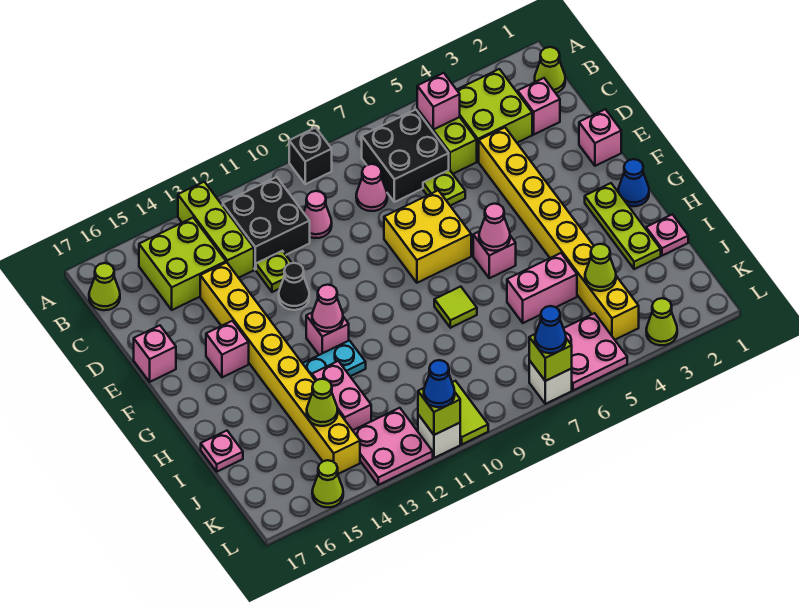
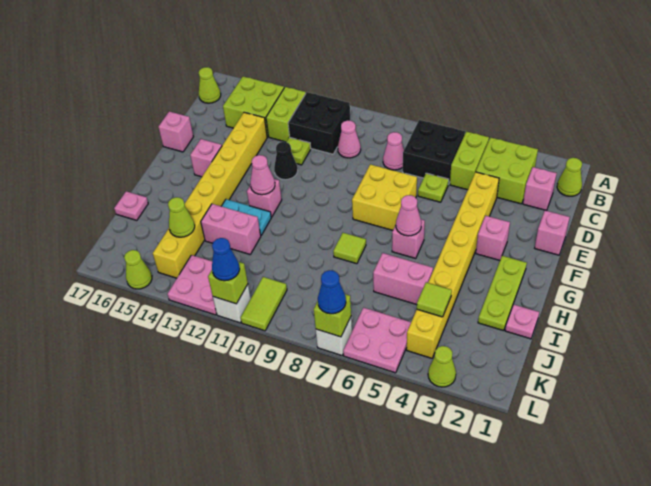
black brick A9 level 1 -> none
lime brick A13:C13 level 1 -> lime brick B13:C13 level 1
pink brick B5 level 2 -> pink brick F3 level 1
blue cone G1 level 1 -> none
pink brick I13:J13 level 1 -> pink brick I12:I13 level 1
lime cone J4 level 2 -> lime tile J4 level 2

